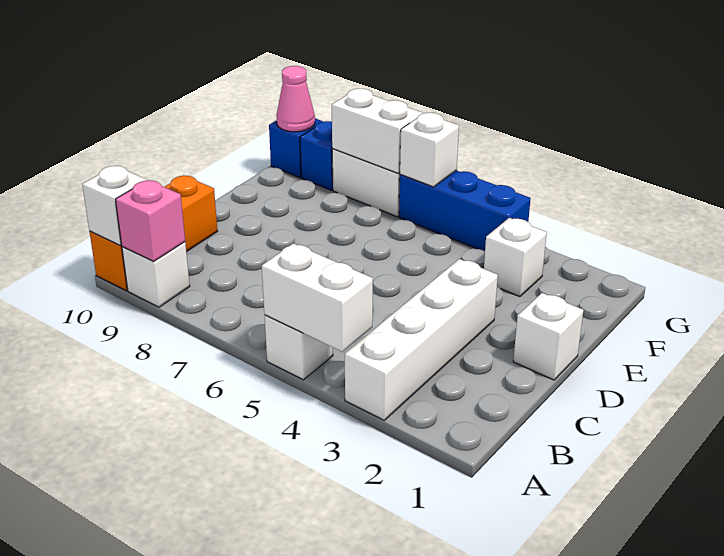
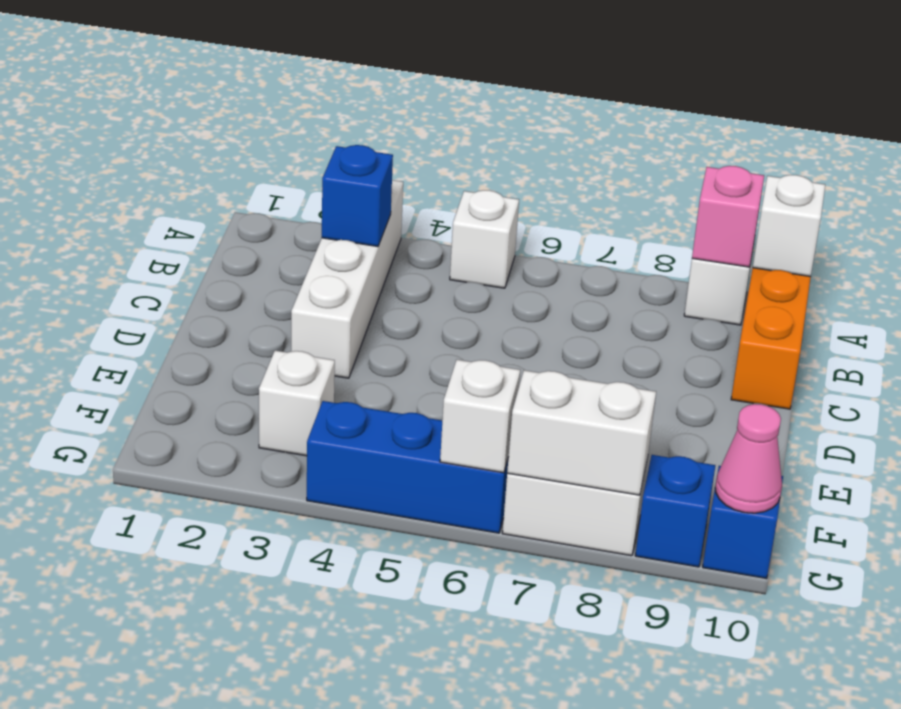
white brick A4:A5 level 2 -> none
none -> blue brick B3 level 2
white brick D1 level 1 -> none

